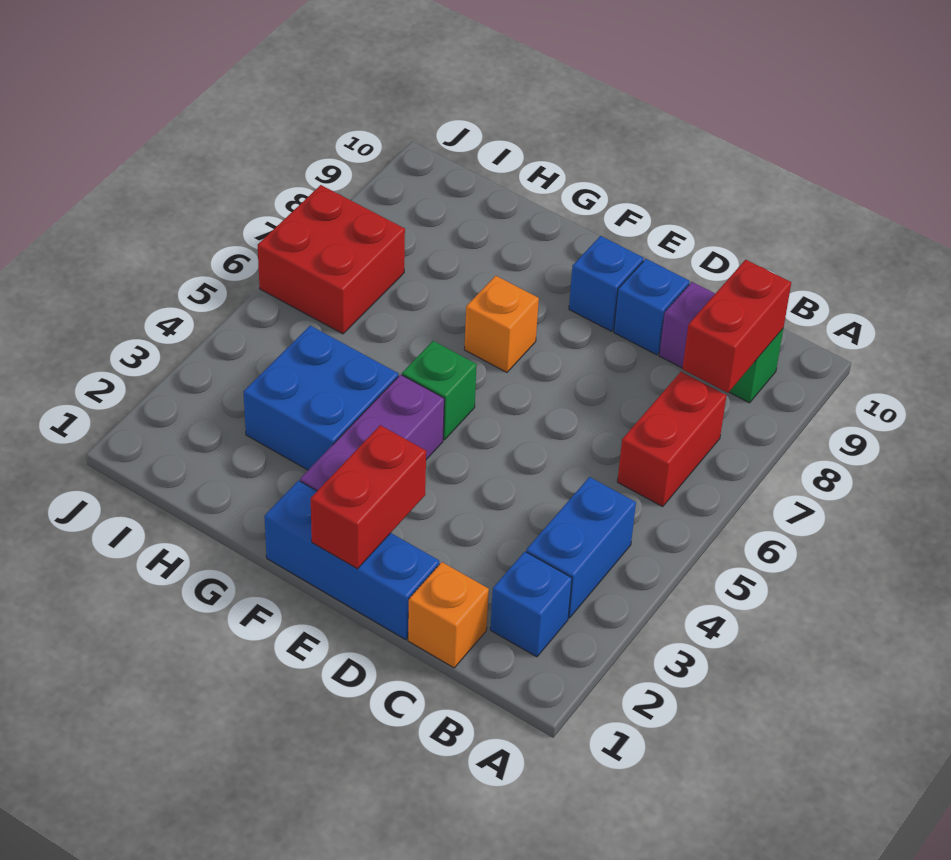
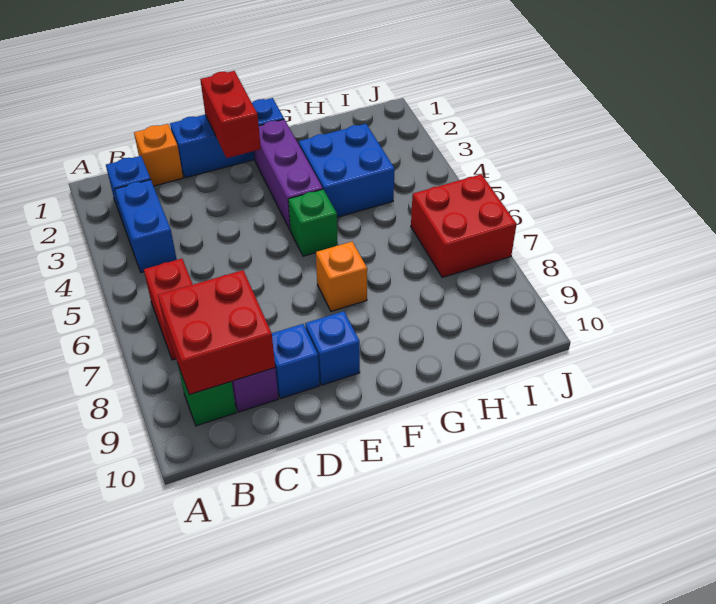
red brick B8:B9 level 2 -> red brick B8:C9 level 2

